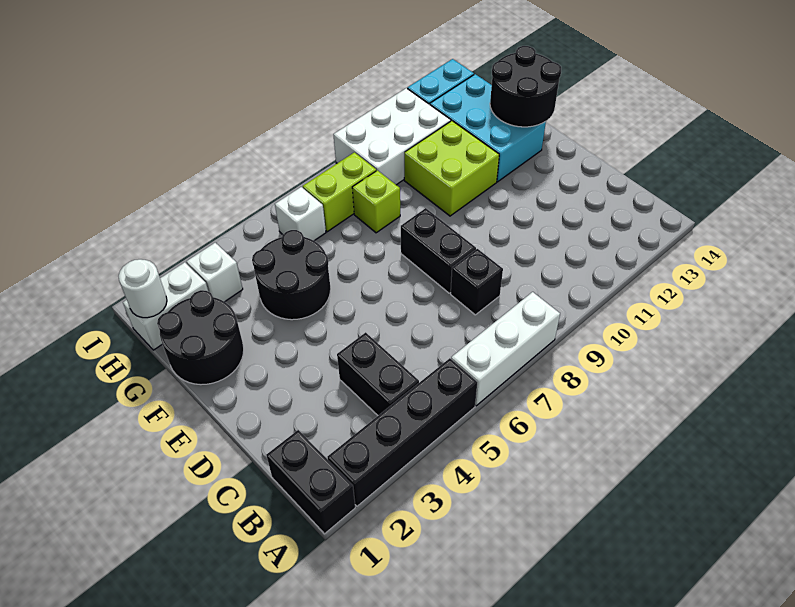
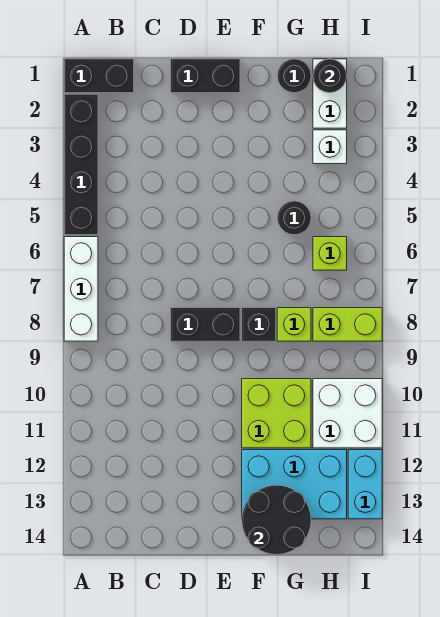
black brick B4:C4 level 1 -> black brick D1:E1 level 1
black brick C8 level 1 -> black brick F8 level 1
black round brick F1:G2 level 1 -> black round brick G1 level 1
black round brick F4:G5 level 1 -> black round brick G5 level 1
white round brick H1 level 2 -> black round brick H1 level 2
white brick H6 level 1 -> lime brick H6 level 1
lime brick H7:H8 level 1 -> lime brick H8:I8 level 1
white brick H9:I11 level 1 -> white brick H10:I11 level 1

